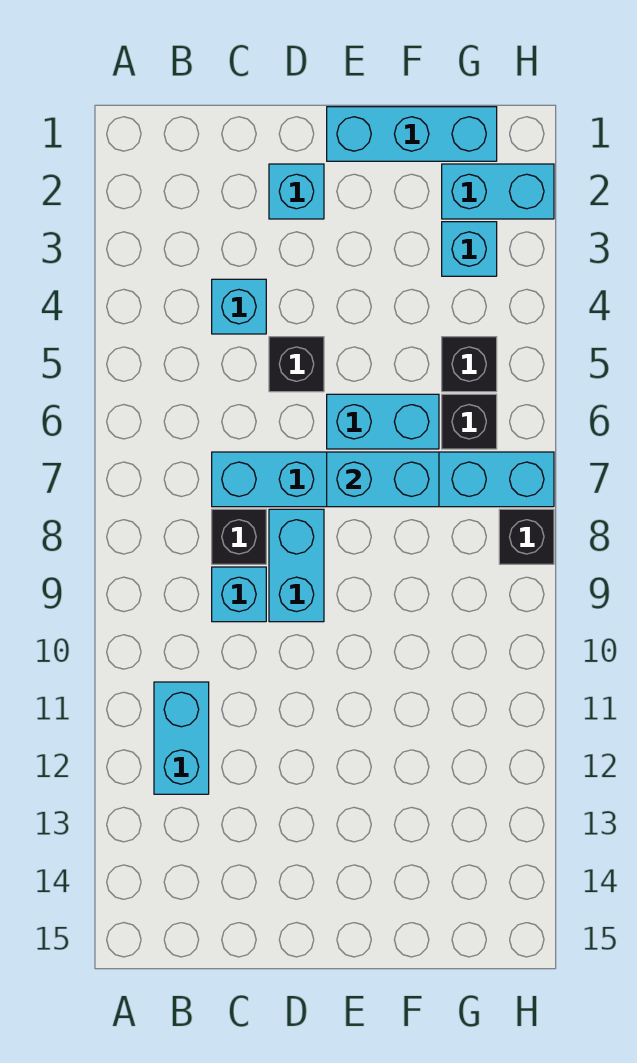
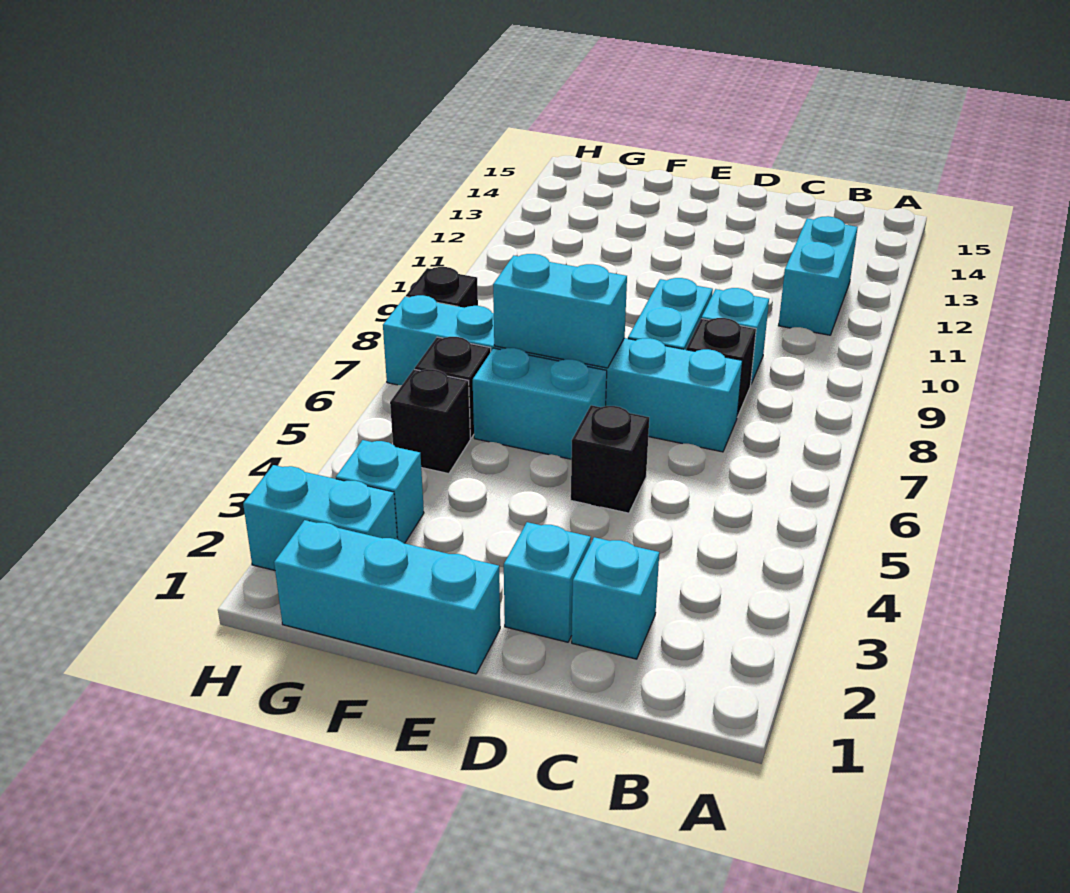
cyan brick C4 level 1 -> cyan brick C2 level 1

